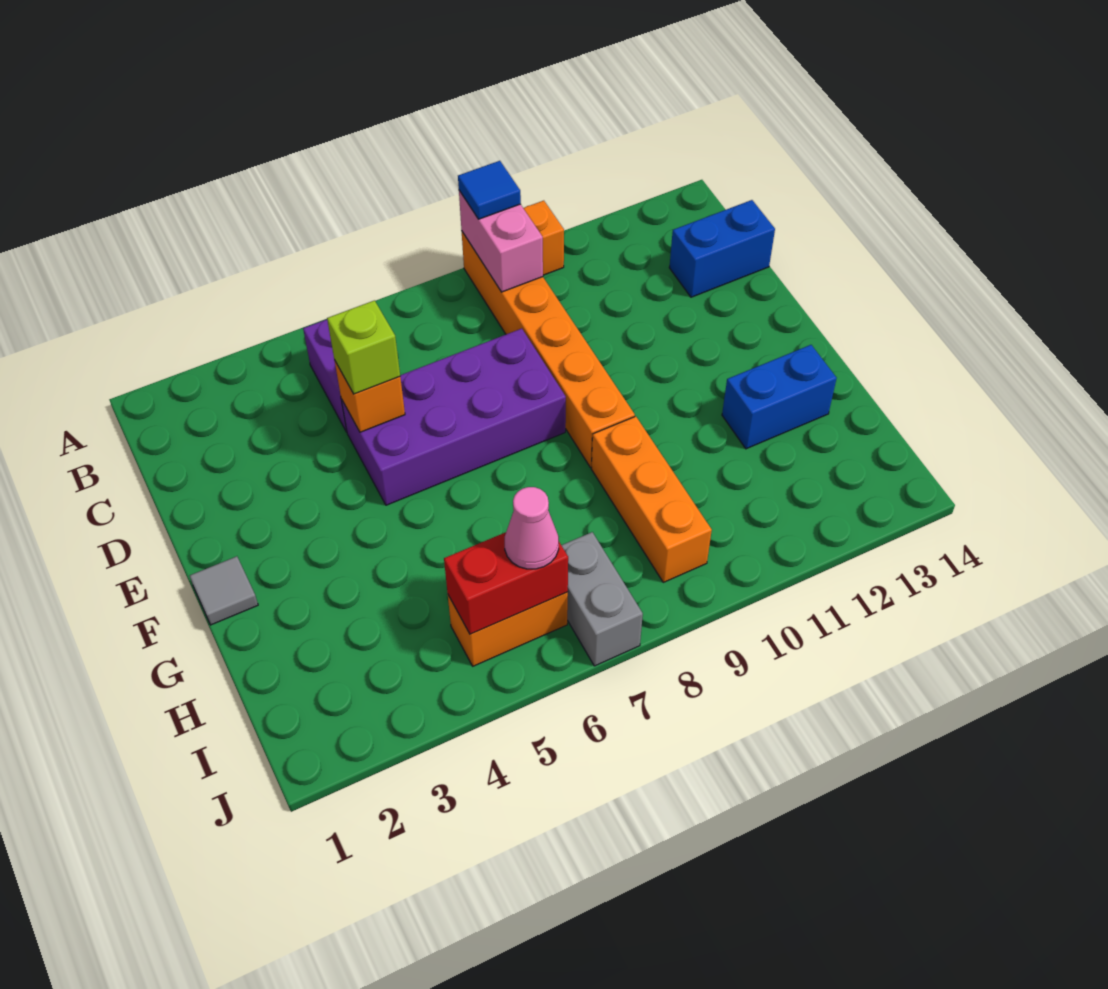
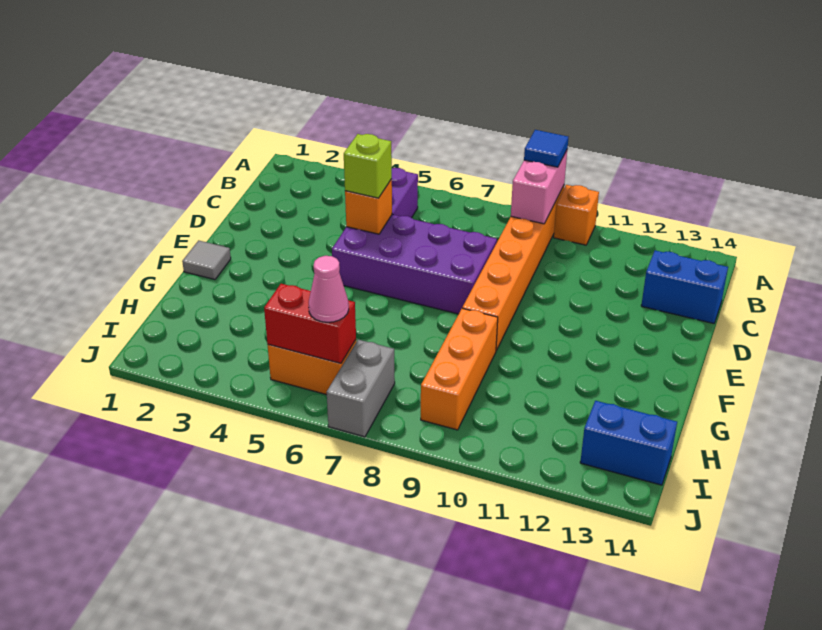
blue brick G12:G13 level 1 -> blue brick I13:I14 level 1

